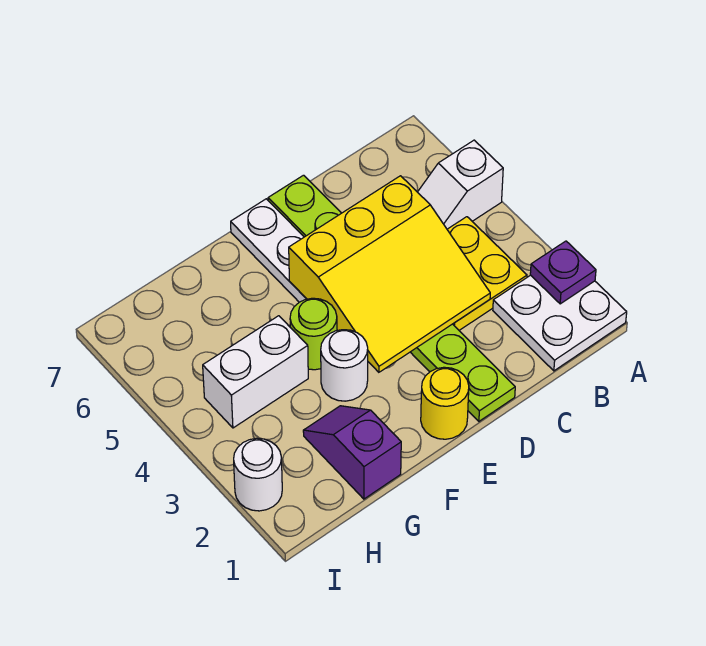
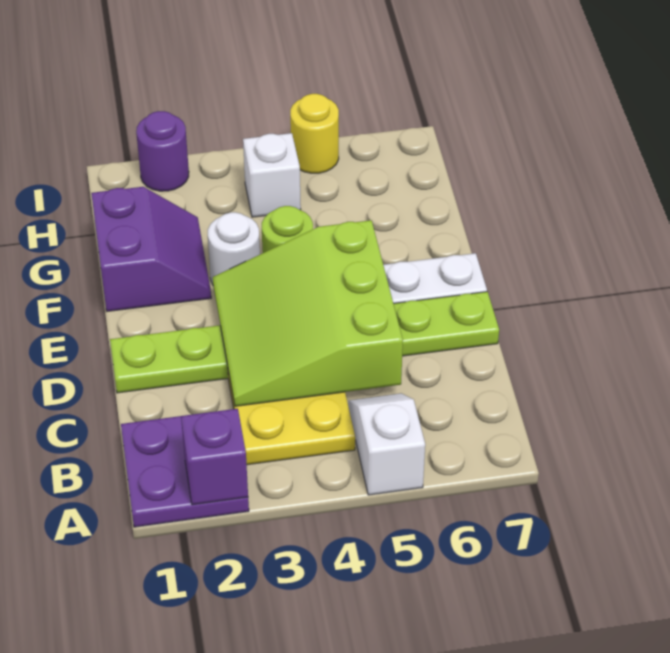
white plate A1:B2 level 1 -> purple plate A1:B2 level 1
purple plate A2 level 2 -> purple brick A2 level 2
yellow slope C3:E5 level 2 top 5 -> lime slope C3:E5 level 2 top 5
yellow round brick E1 level 1 -> yellow round brick I5 level 1
purple slope G1:G2 level 1 top 1 -> purple slope F1:G2 level 1 top 1
white brick G4:H4 level 1 -> white brick H4 level 1
white round brick I2 level 1 -> purple round brick I2 level 1

